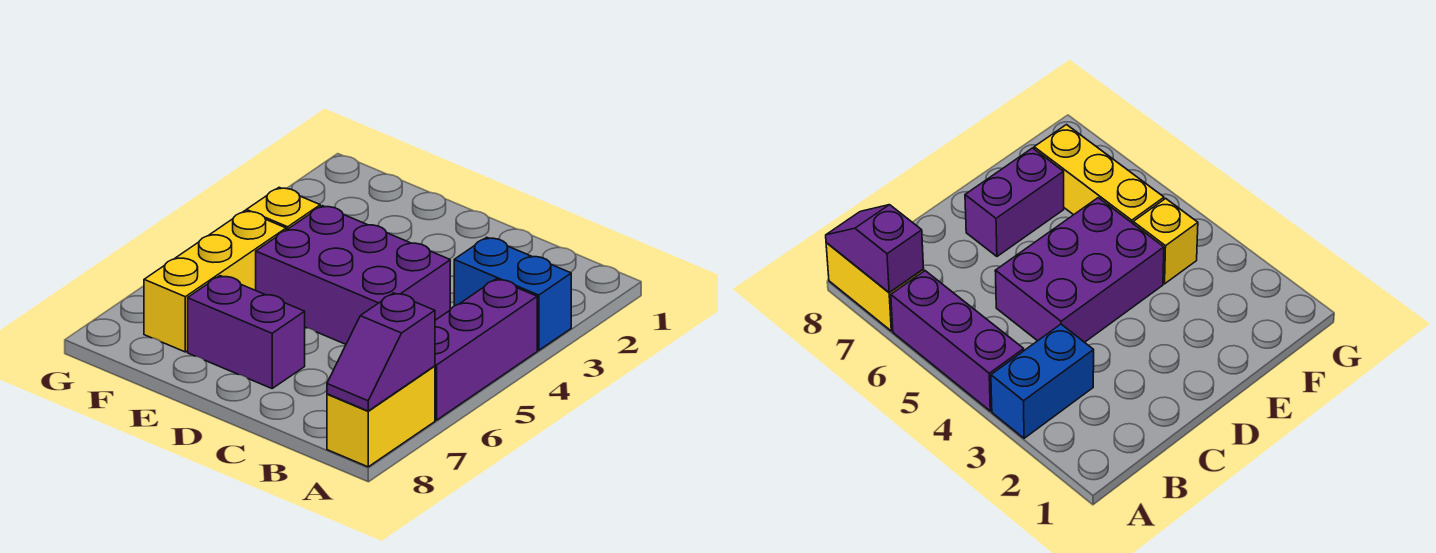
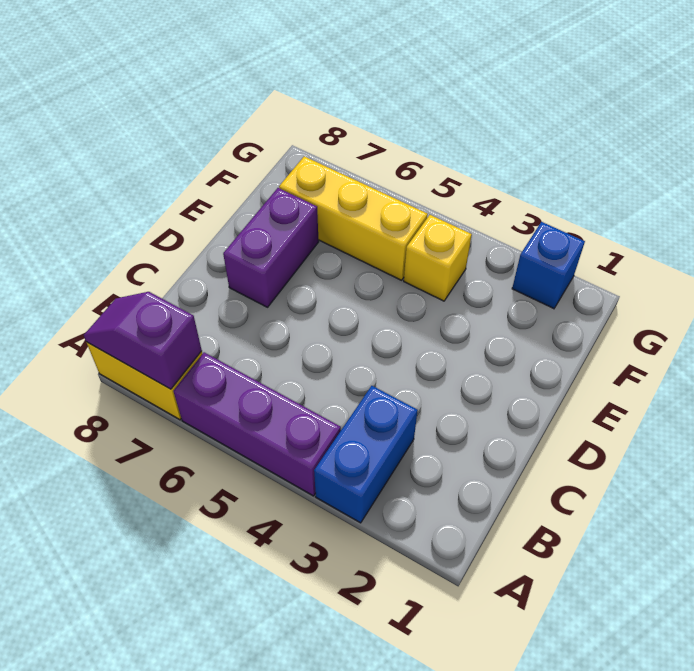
purple brick C4:E5 level 1 -> none
none -> blue brick G2 level 1

